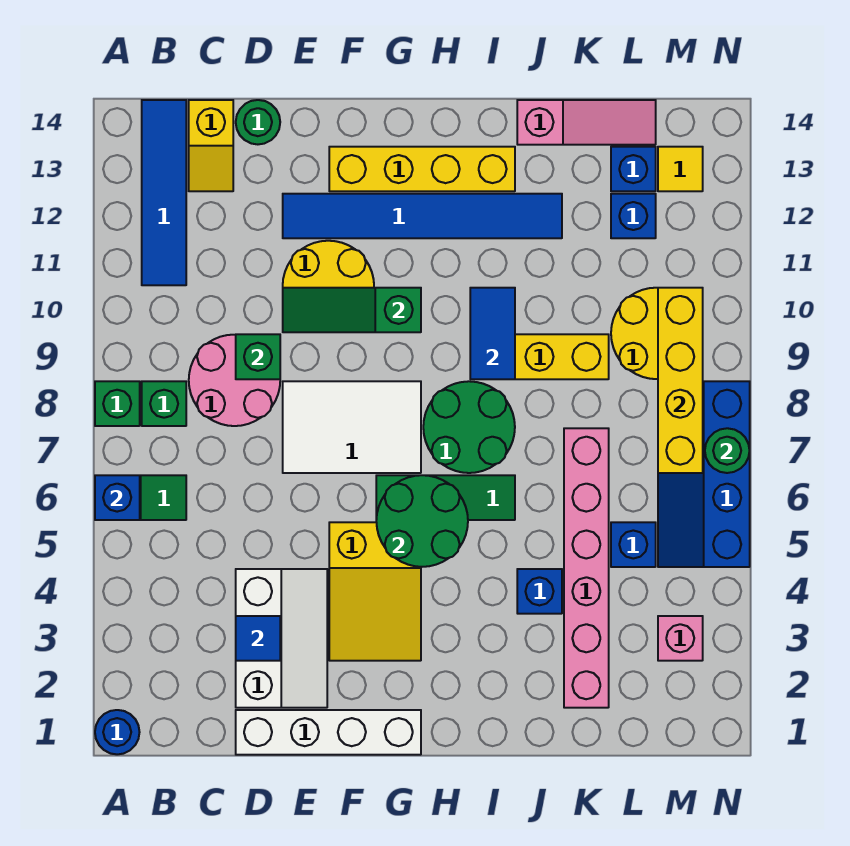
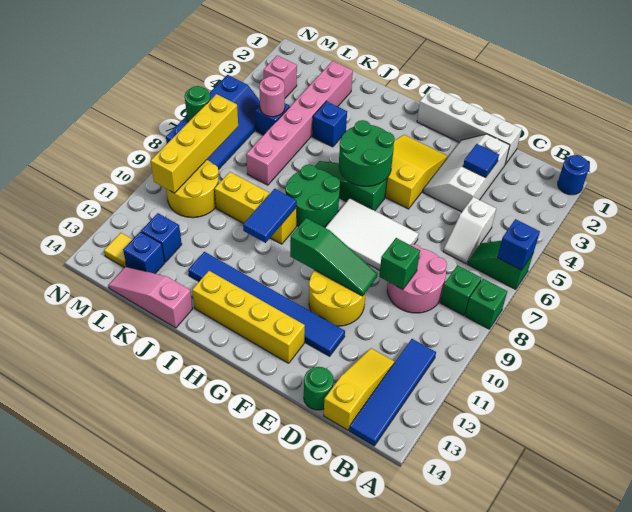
none -> white slope C5:C6 level 1 top 5
yellow slope C13:C14 level 1 top 14 -> yellow slope C12:C14 level 1 top 14
none -> pink round brick L5 level 2

